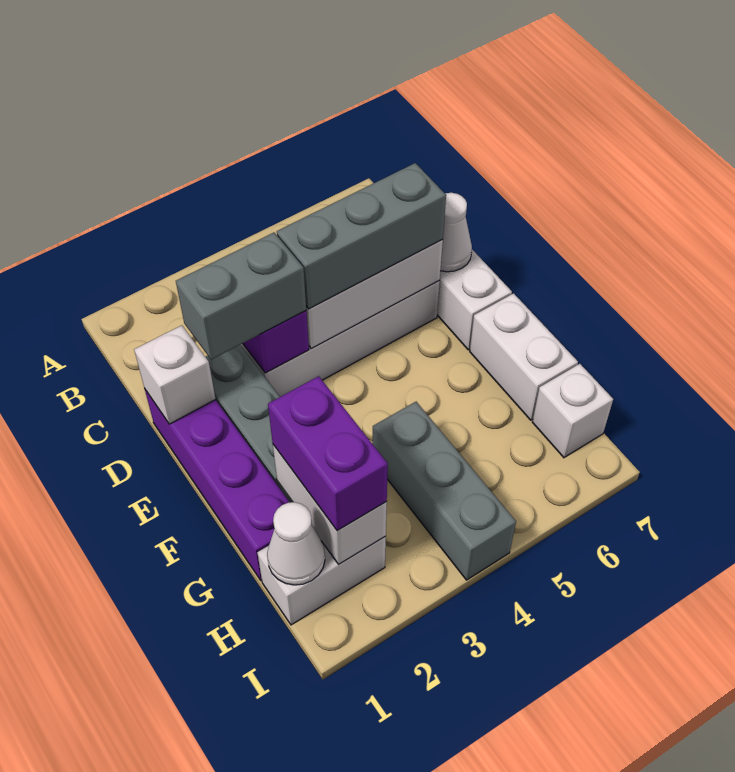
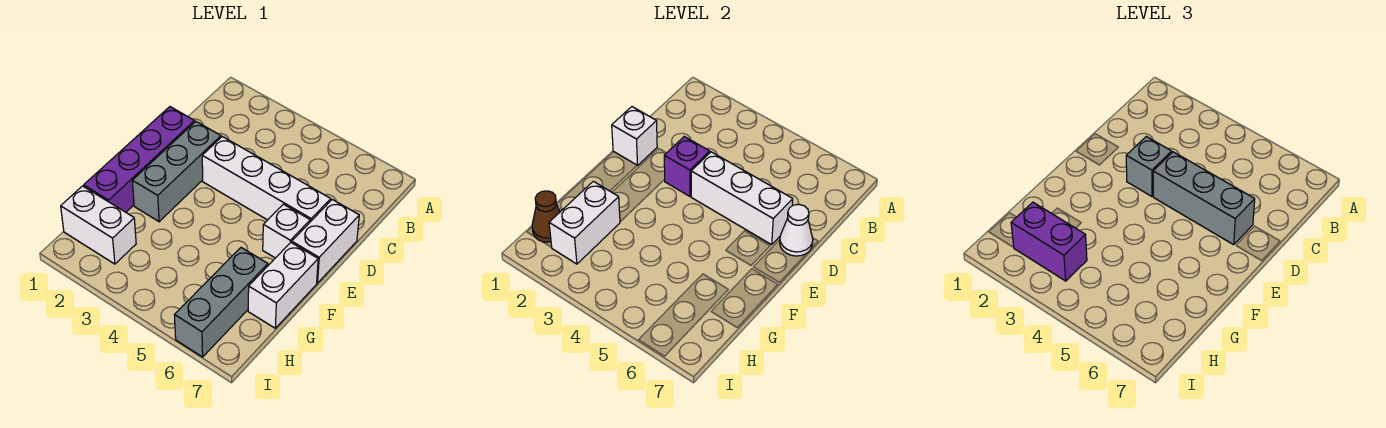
grey brick D2:D3 level 3 -> grey brick D3 level 3
purple brick G2:H2 level 3 -> purple brick H2:H3 level 3
grey brick G4:I4 level 1 -> grey brick G6:I6 level 1
white cone H1 level 2 -> brown cone H1 level 2
white brick H7 level 1 -> white brick E6 level 1

